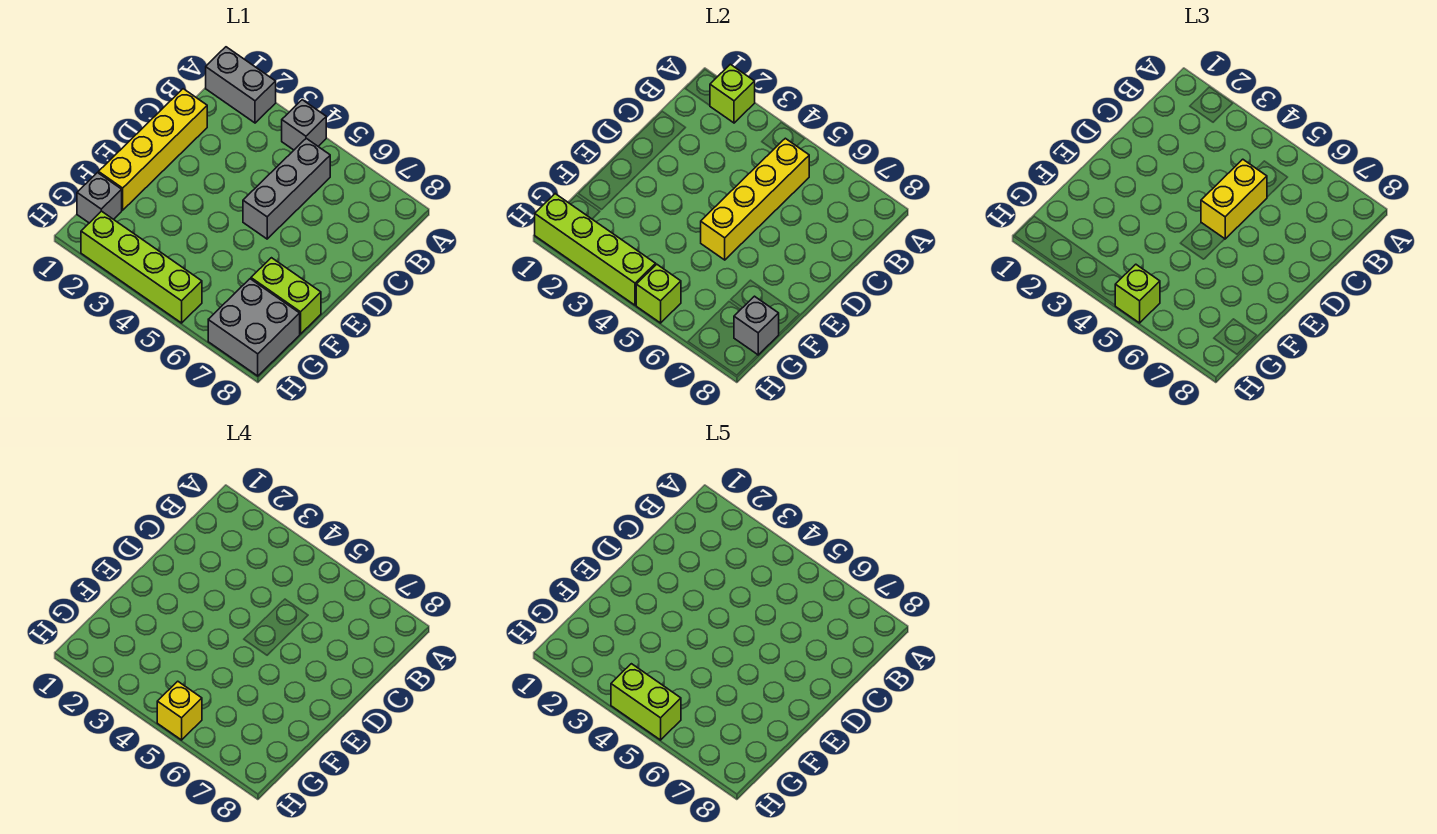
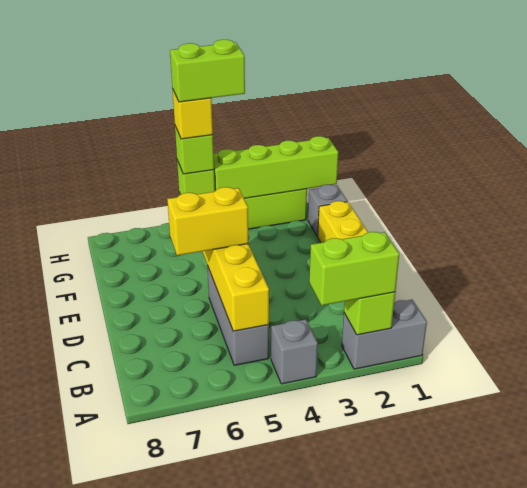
yellow brick C5:D5 level 3 -> yellow brick D5:D6 level 3
lime brick F7:F8 level 1 -> lime brick A2:A3 level 3
grey brick G7:H8 level 1 -> none
grey brick G8 level 2 -> none

